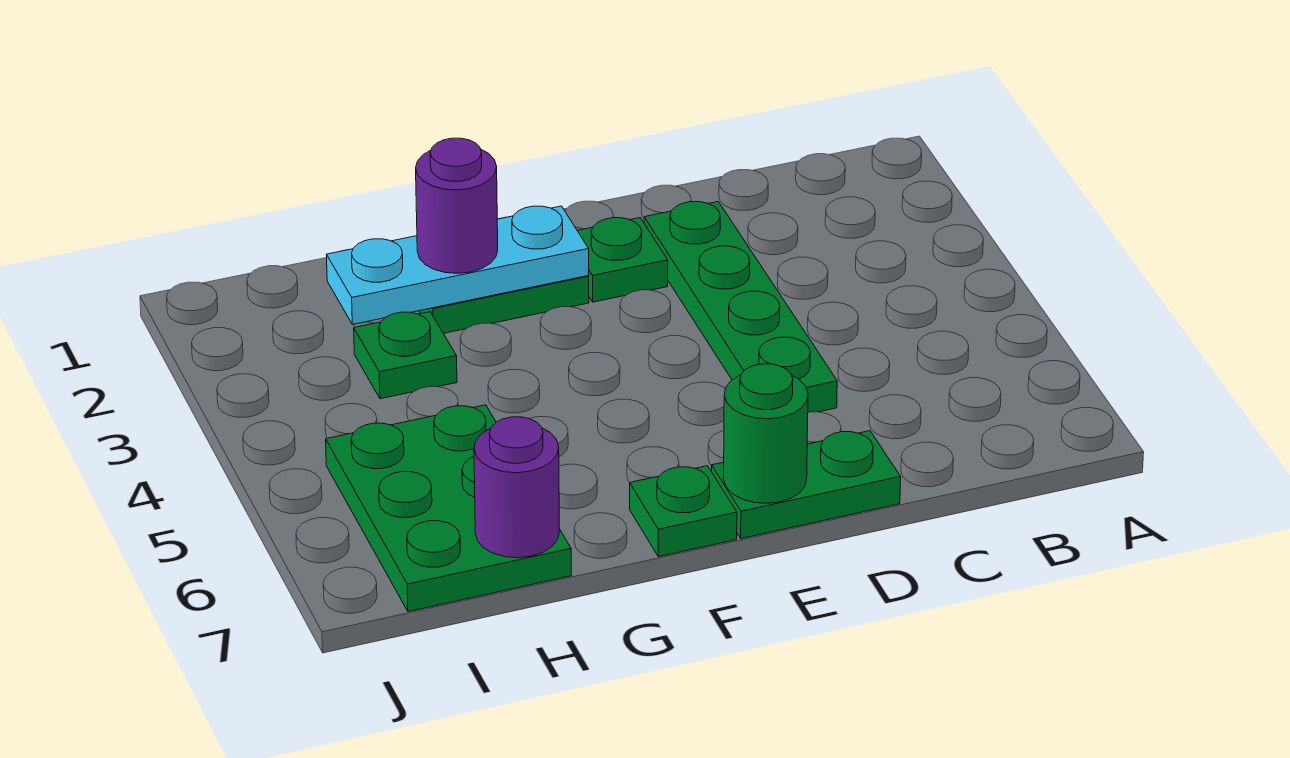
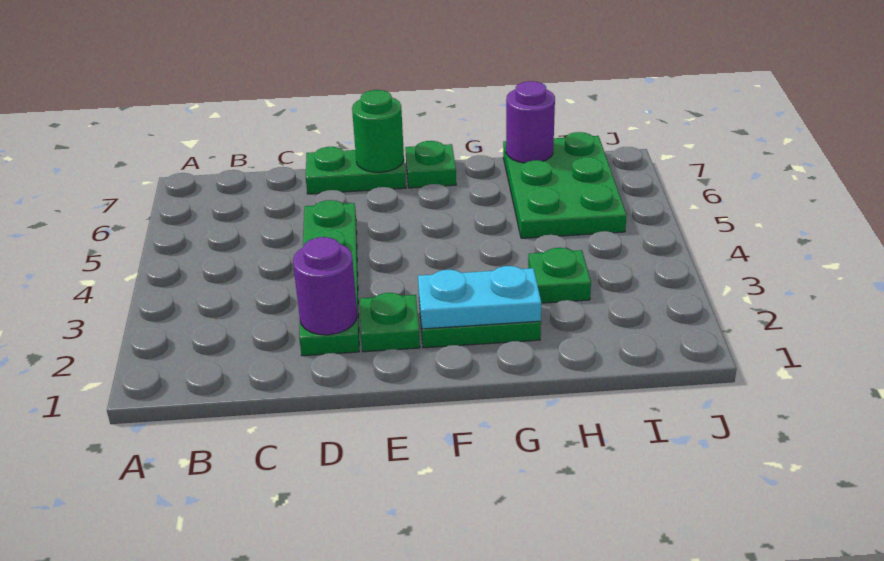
cyan plate F2:H2 level 2 -> cyan plate F2:G2 level 2
purple round brick G2 level 3 -> purple round brick D2 level 2

